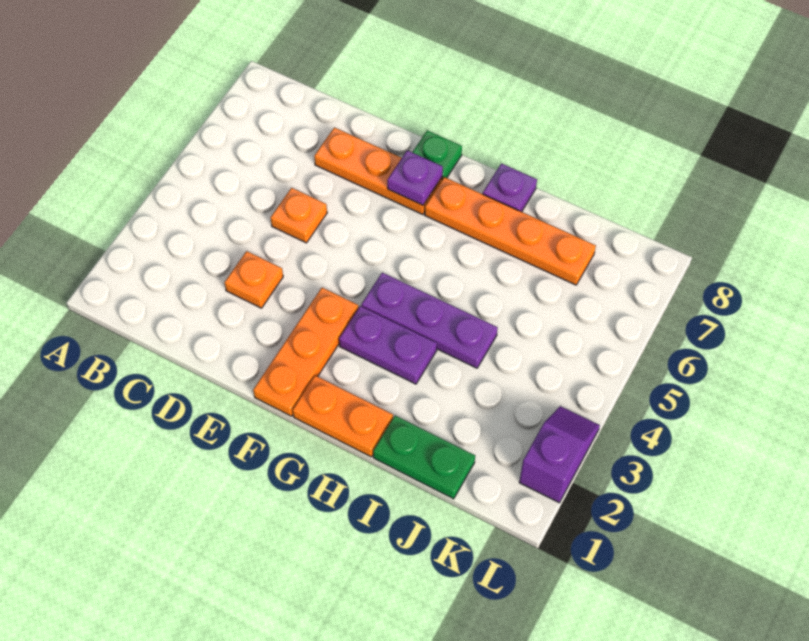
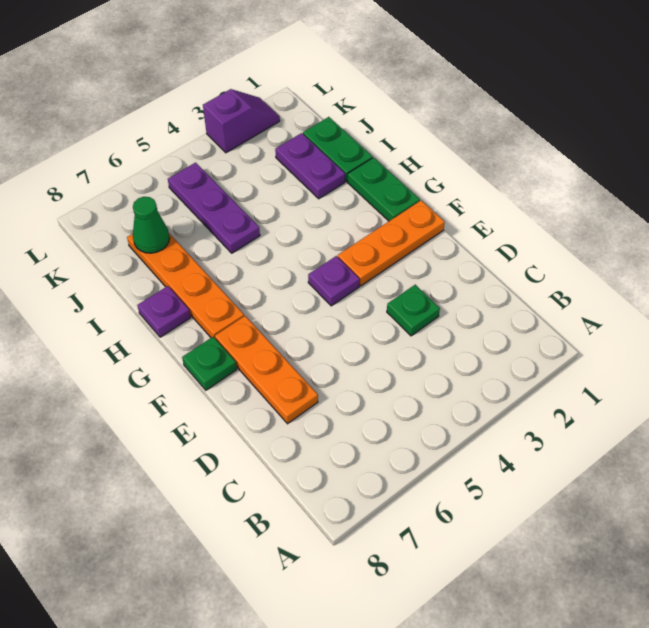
orange plate D3 level 1 -> green plate D3 level 1
orange plate D5 level 1 -> none
purple plate F7 level 2 -> purple plate F4 level 1
orange plate G1:H1 level 1 -> green plate G1:H1 level 1
purple plate G3:H3 level 1 -> purple plate I2:J2 level 1
purple plate G4:I4 level 1 -> purple plate I5:K5 level 1
none -> green cone J7 level 2
purple slope L2:L3 level 1 top 2 -> purple slope L2:L3 level 1 top 3

